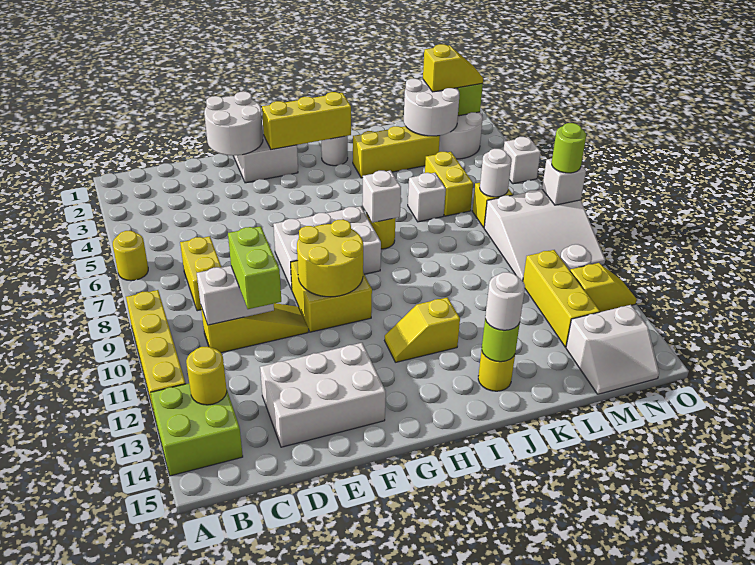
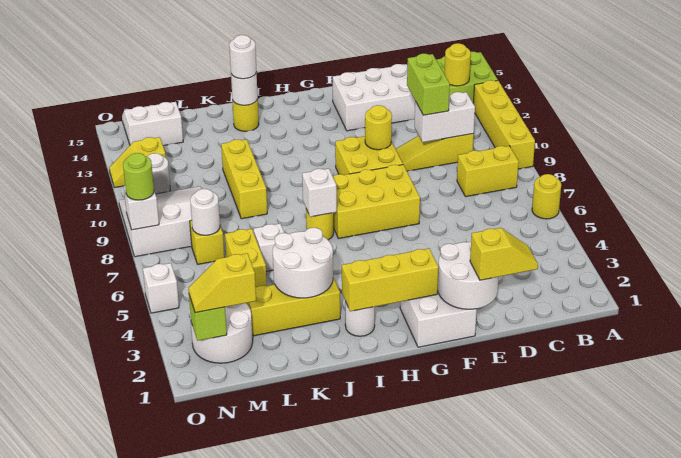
yellow brick C7:C8 level 1 -> yellow brick B8:C8 level 1
white brick F7:H8 level 1 -> yellow brick F7:H8 level 1
yellow round brick F9:G10 level 2 -> yellow round brick F10 level 2
yellow slope H12:I12 level 1 top I -> yellow slope D1:E1 level 3 top E
lime round brick J14 level 2 -> white round brick J14 level 2
white round brick L2:M3 level 2 -> white round brick J3:K4 level 2
yellow brick M11:M13 level 1 -> yellow brick K9:K11 level 1

